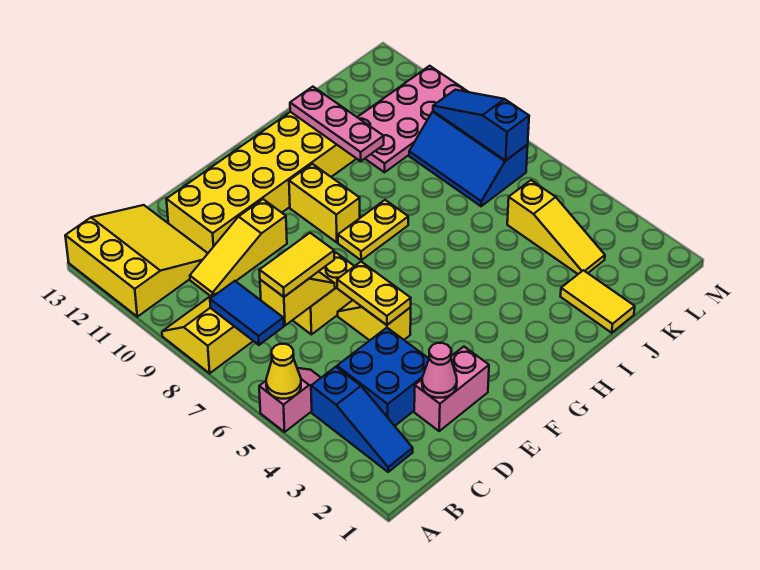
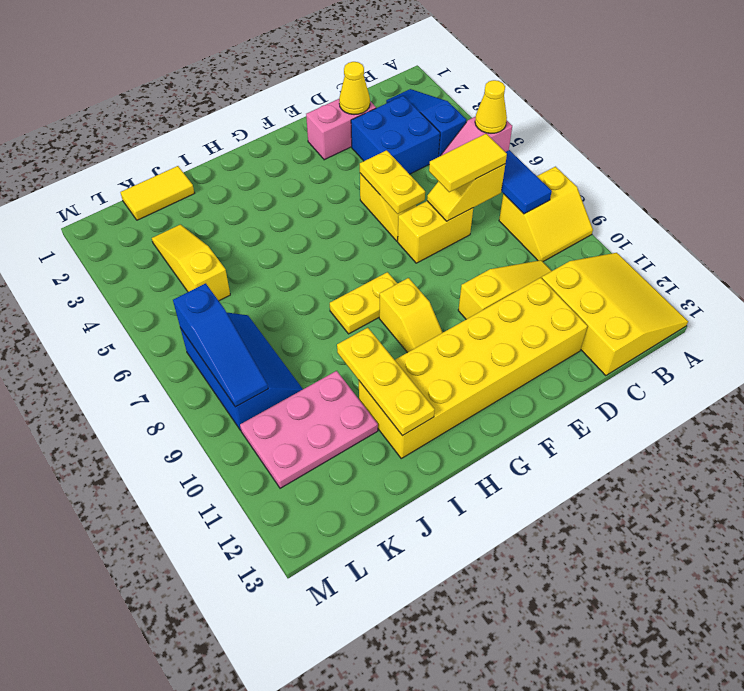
yellow slope A11:C13 level 1 top A -> yellow slope A11:C13 level 1 top C
pink cone D2 level 2 -> yellow cone D2 level 2
yellow brick G9:G10 level 1 -> yellow slope G9:G10 level 1 top 9
pink plate I10:I12 level 2 -> yellow plate I10:I12 level 2
yellow tile J1:J2 level 1 -> yellow tile J1:K1 level 1
pink plate J10:M11 level 1 -> pink plate J10:L11 level 1

